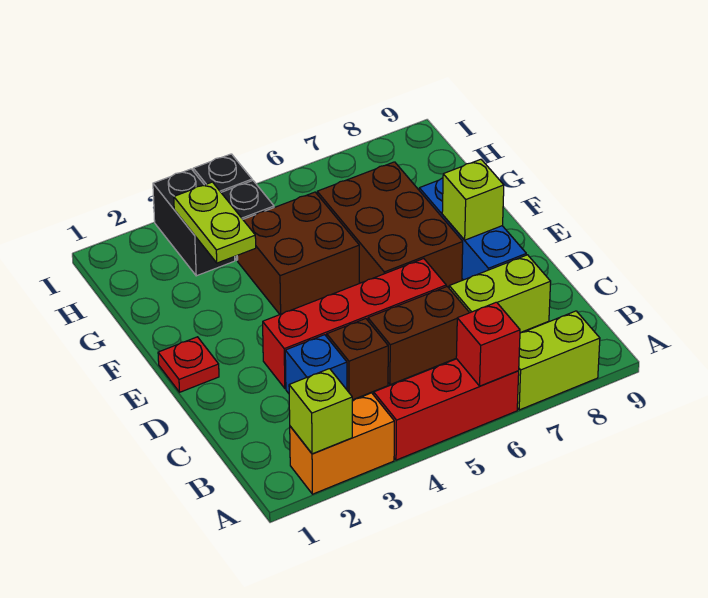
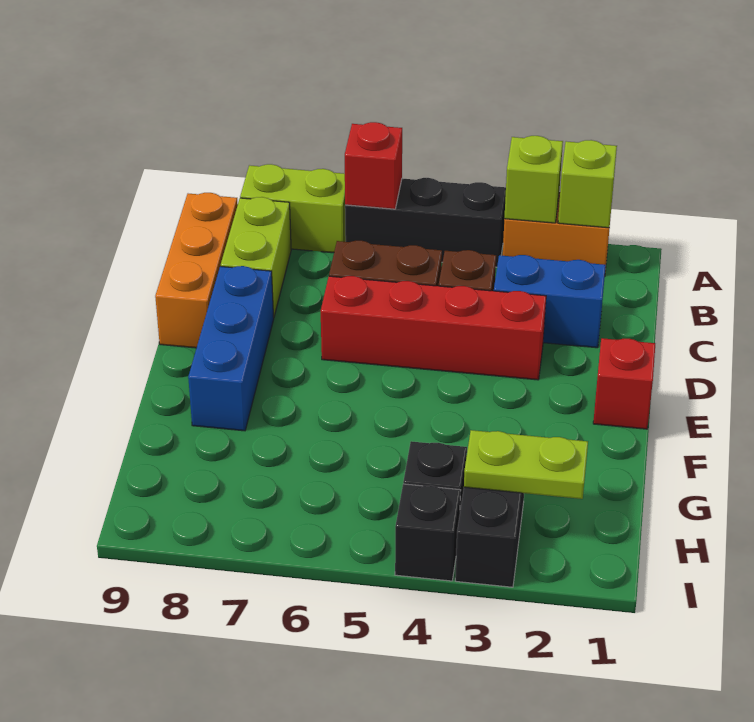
red brick A4:A6 level 1 -> black brick A4:A6 level 1
none -> orange brick B9:D9 level 1
blue brick C3 level 1 -> blue brick C2:C3 level 1
lime brick C7:C8 level 1 -> lime brick B8:C8 level 1
red plate E1 level 1 -> red brick E1 level 1
brown brick E6:G7 level 1 -> none
lime brick E8 level 2 -> lime brick A3 level 2
brown brick F4:G5 level 1 -> none
lime plate G3:H3 level 2 -> lime plate H2:H3 level 2

